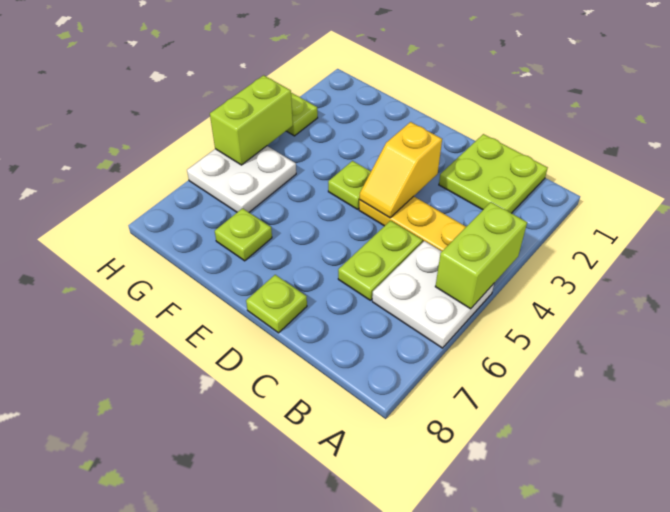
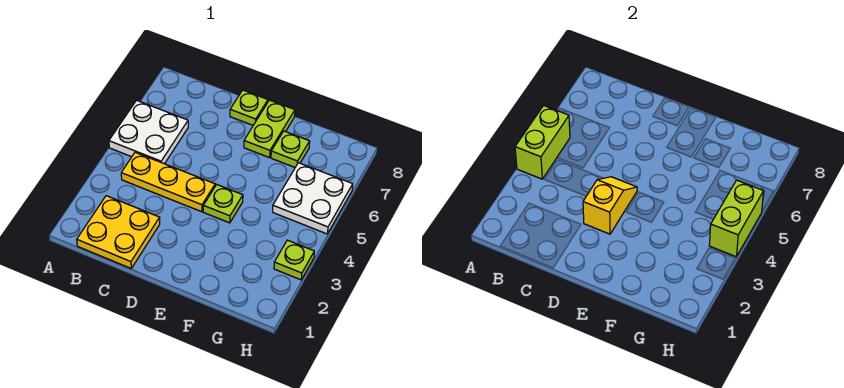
lime plate B1:C2 level 1 -> yellow plate B1:C2 level 1
lime plate C5:C6 level 1 -> lime plate E7:E8 level 1

